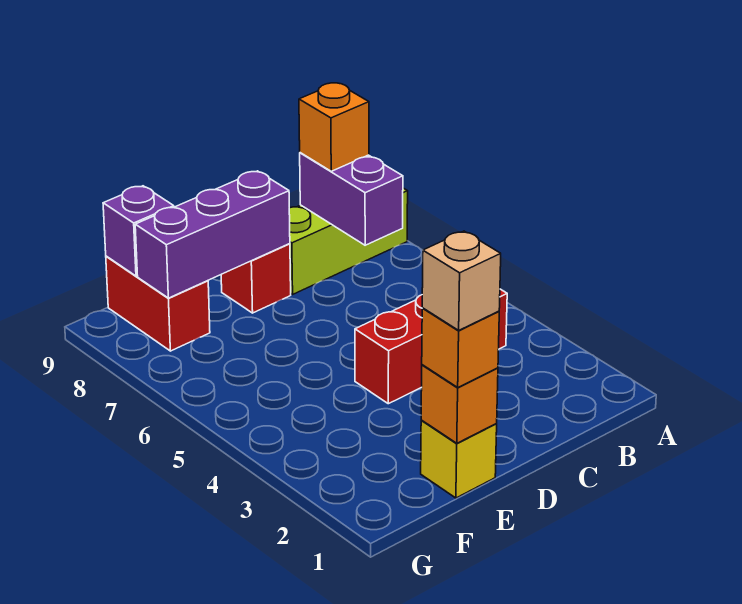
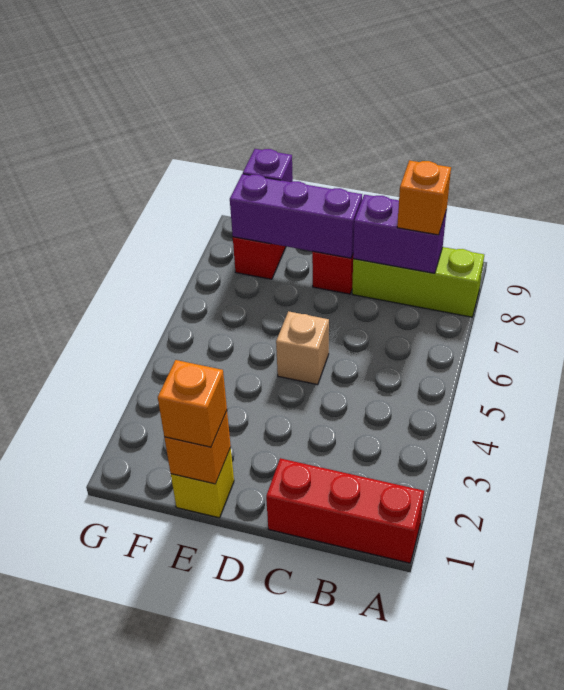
red brick B4:D4 level 1 -> red brick A1:C1 level 1
purple brick B7:B8 level 2 -> purple brick B8:C8 level 2
tan brick E1 level 4 -> tan brick D5 level 1

